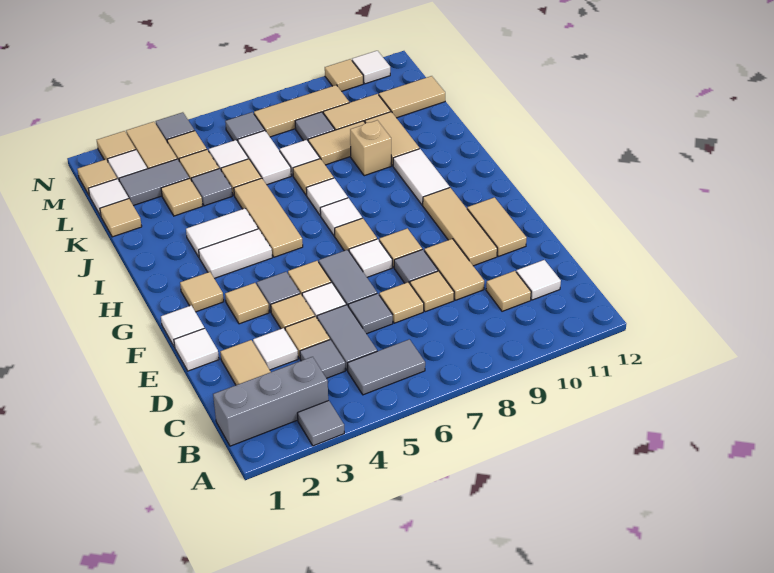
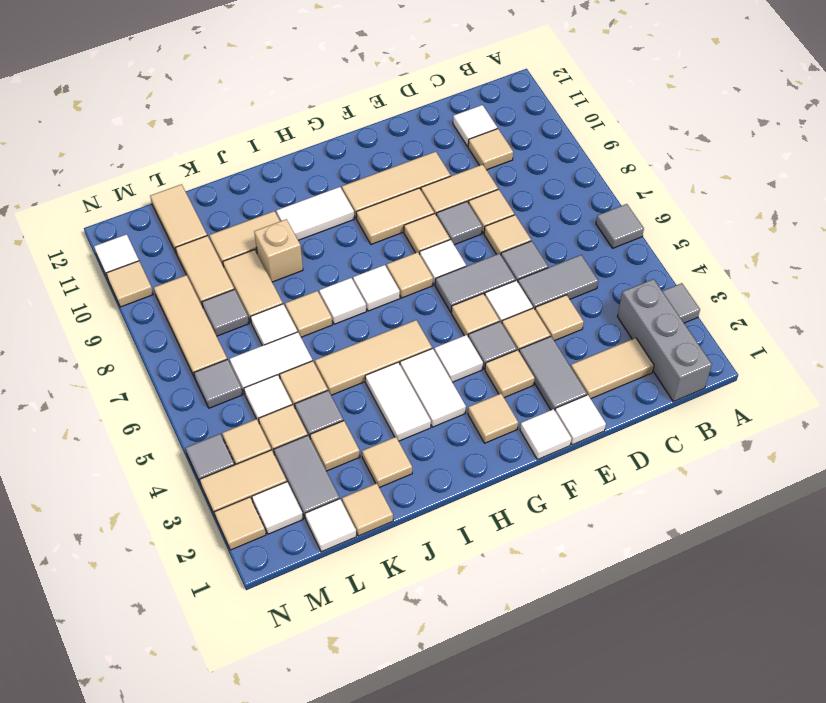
grey tile B5:B6 level 1 -> grey tile E2:E3 level 1
grey tile C4 level 1 -> grey tile A6 level 1
white tile D3 level 1 -> white tile G4 level 1
tan tile E11:F11 level 1 -> tan tile F9:G9 level 1
tan tile M1 level 1 -> tan tile J2 level 1

